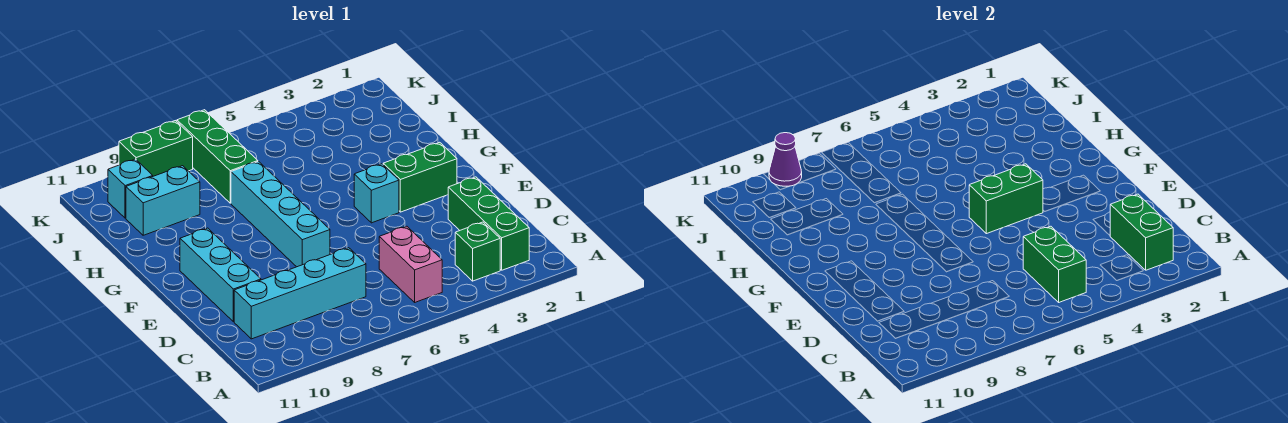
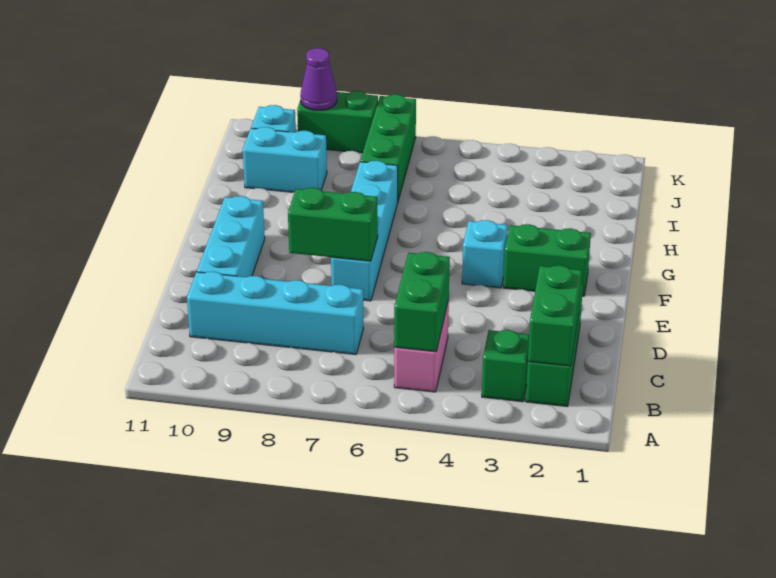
green brick F4:F5 level 2 -> green brick E7:E8 level 2

